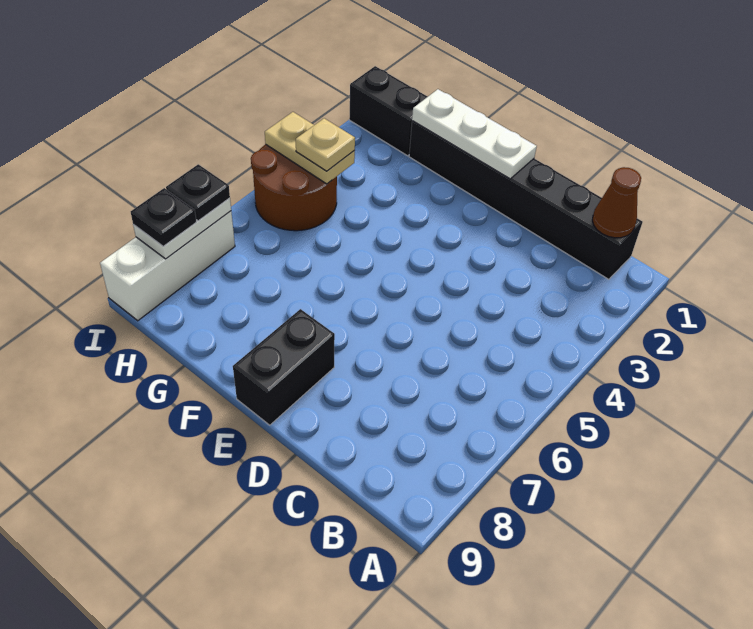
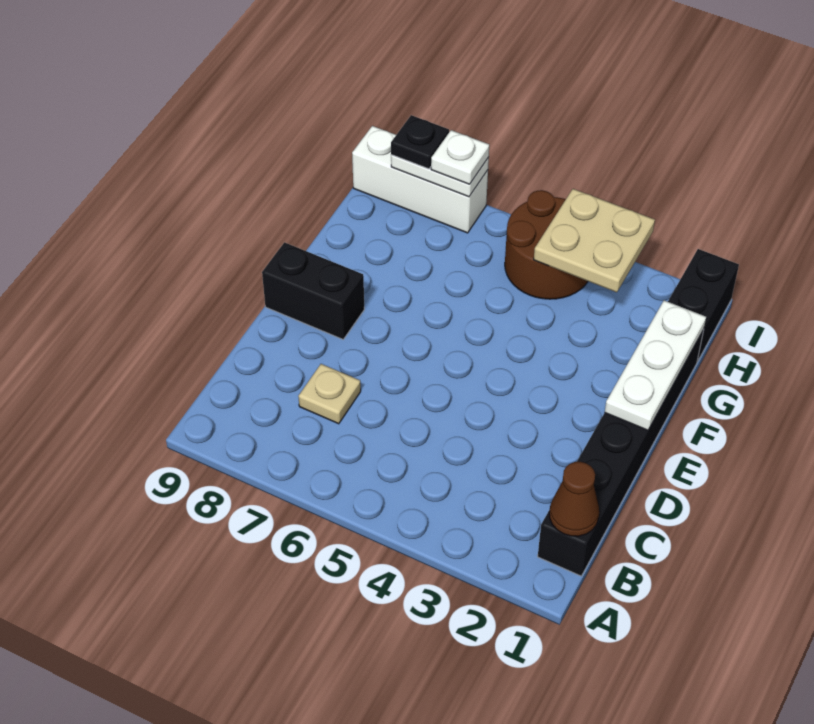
tan plate H4:I4 level 2 -> tan plate H3:I4 level 2
tan plate H4 level 3 -> tan plate C7 level 1
black plate I7 level 3 -> white plate I7 level 3

